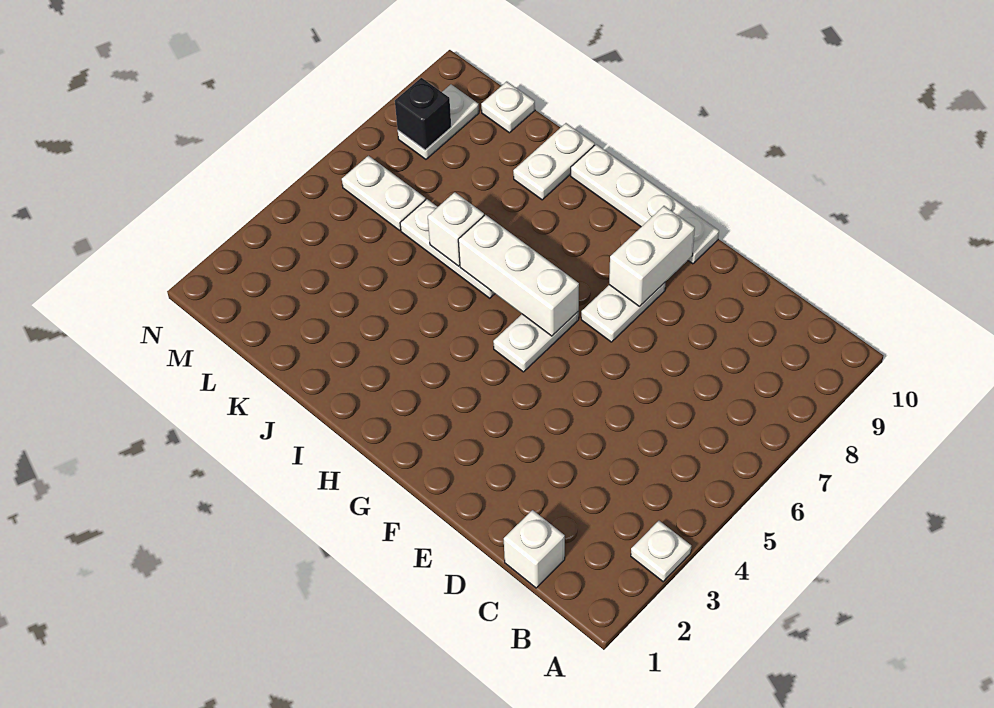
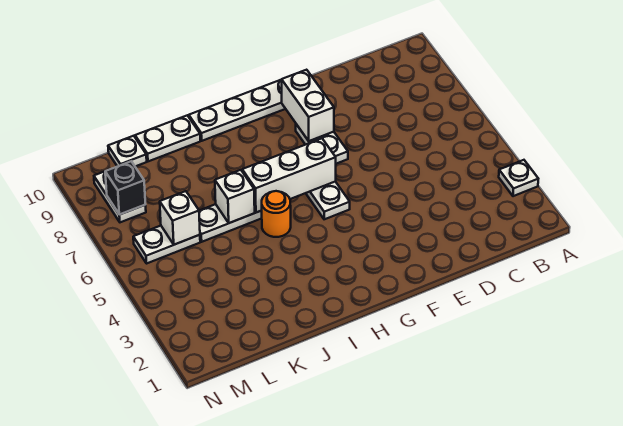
white brick C1 level 1 -> white brick L6 level 2
none -> orange round brick I5 level 1
white plate J9:J10 level 1 -> white plate J10:K10 level 1

